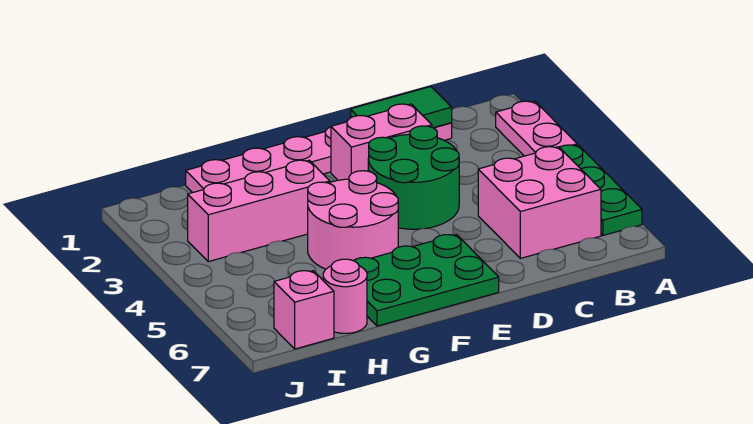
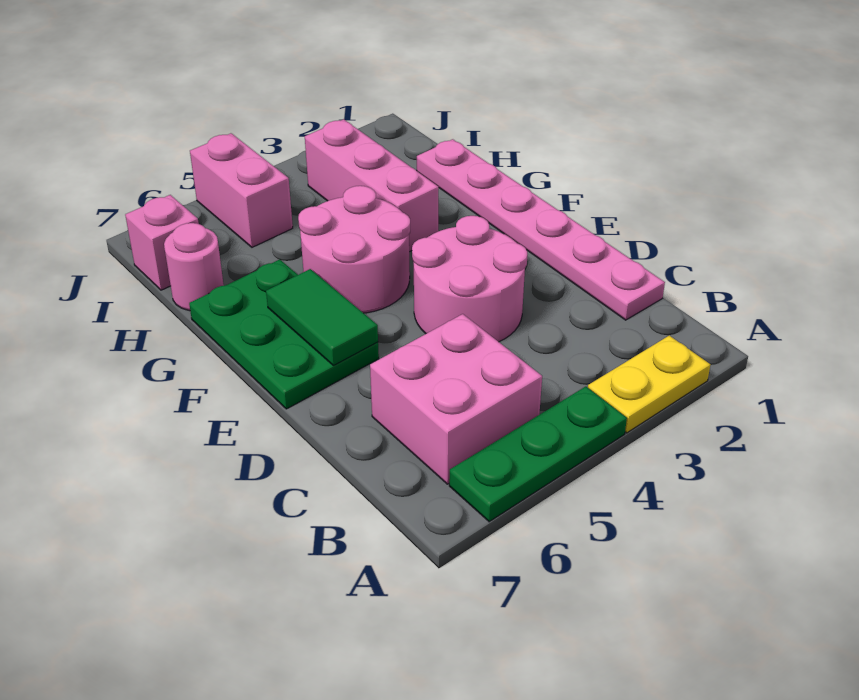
pink plate A2:A3 level 1 -> yellow plate A2:A3 level 1
green tile C1:D1 level 2 -> green tile E6:F6 level 2
pink brick D2:E2 level 1 -> pink brick I5:J5 level 1
green round brick D3:E4 level 1 -> pink round brick D3:E4 level 1

